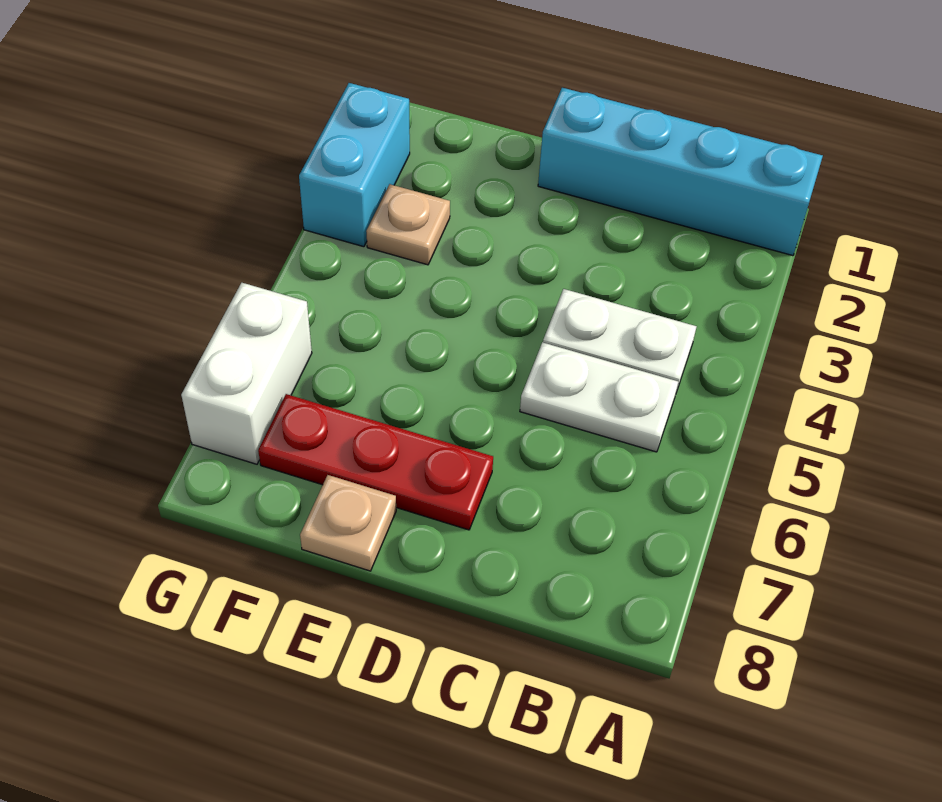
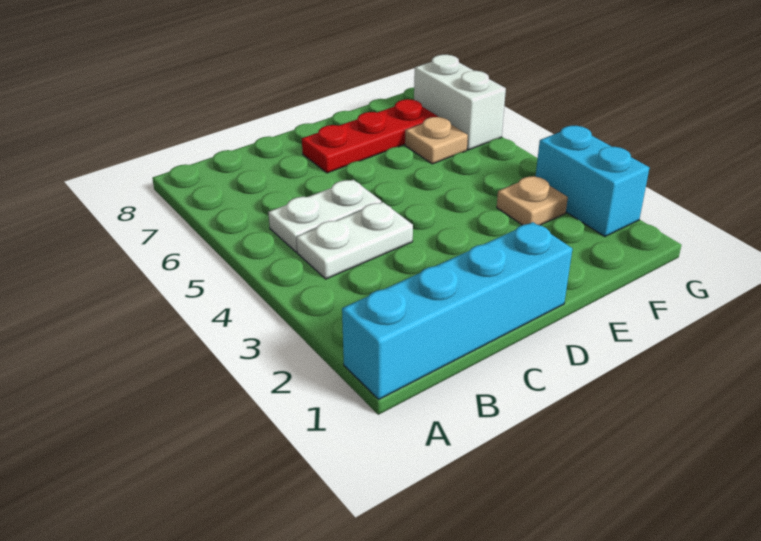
tan plate E8 level 1 -> tan plate F6 level 1

